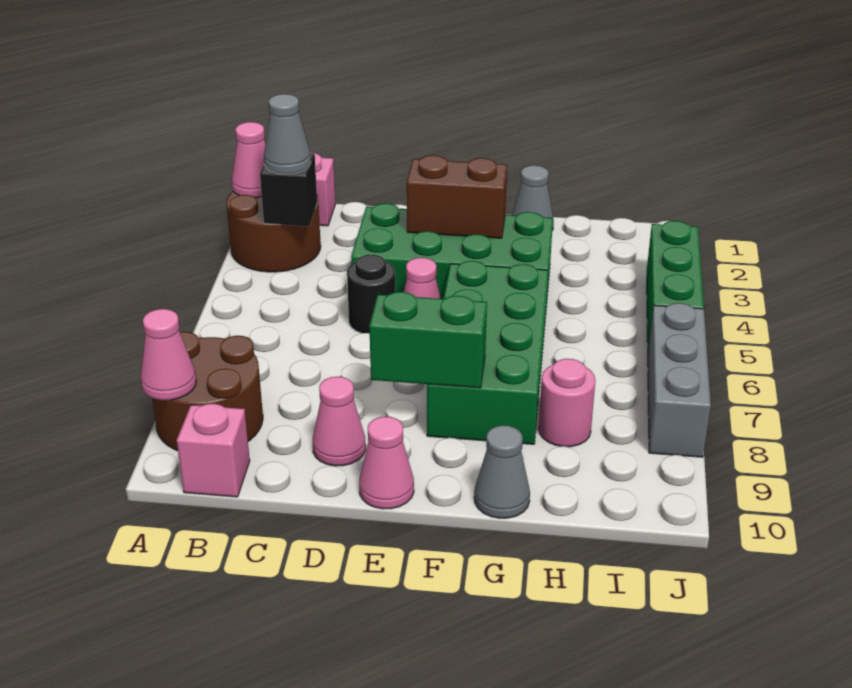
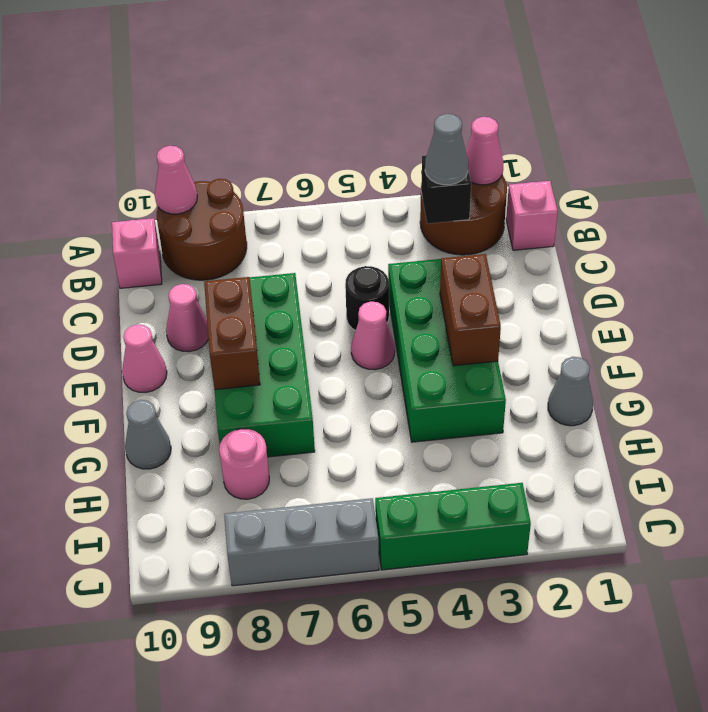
green brick E8:F8 level 2 -> brown brick E8:F8 level 2
green brick F5:G8 level 1 -> green brick D7:G8 level 1

